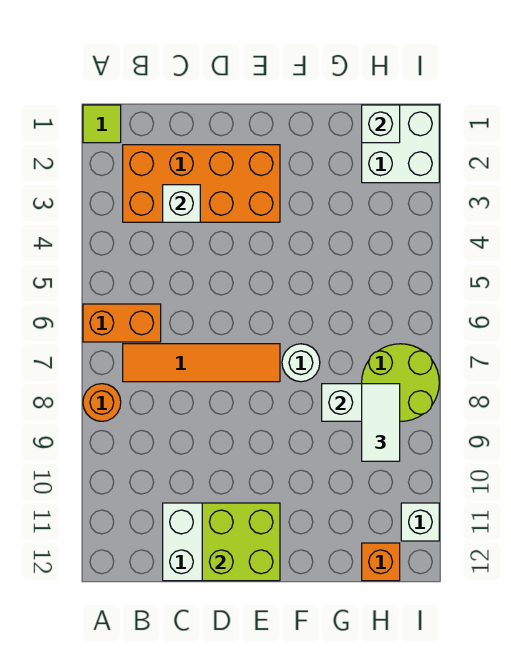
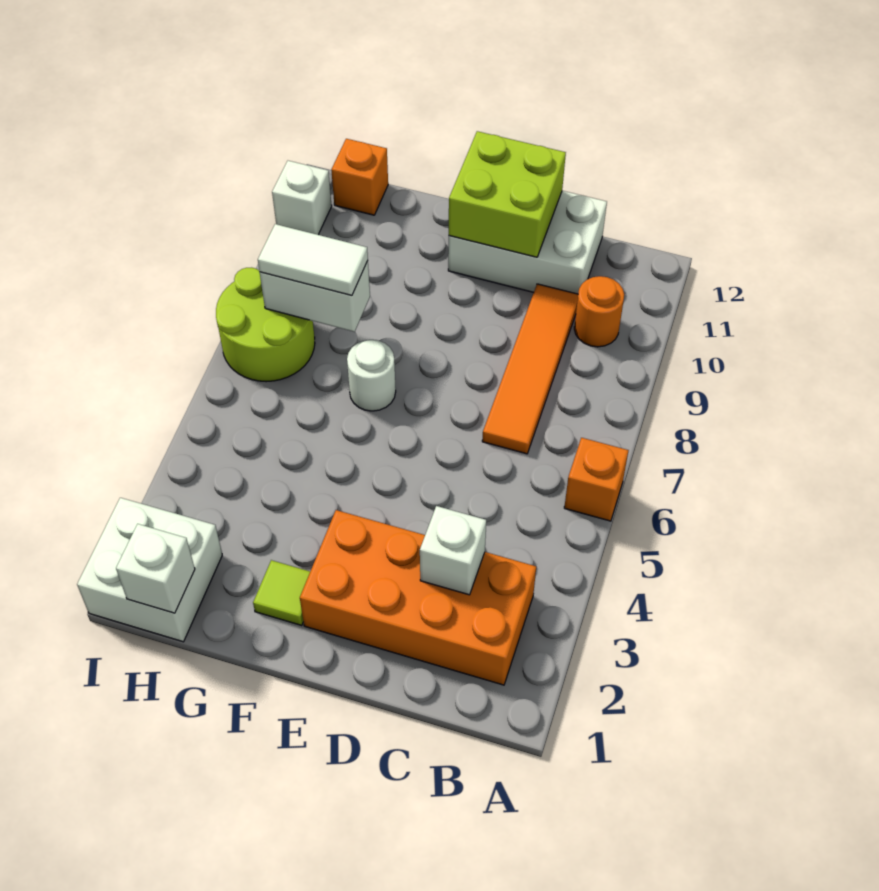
lime tile A1 level 1 -> lime tile F2 level 1
orange brick A6:B6 level 1 -> orange brick A6 level 1
orange round brick A8 level 1 -> orange round brick B10 level 1
orange tile B7:E7 level 1 -> orange tile C7:C10 level 1
white tile H8:H9 level 3 -> white tile G8:H8 level 3

